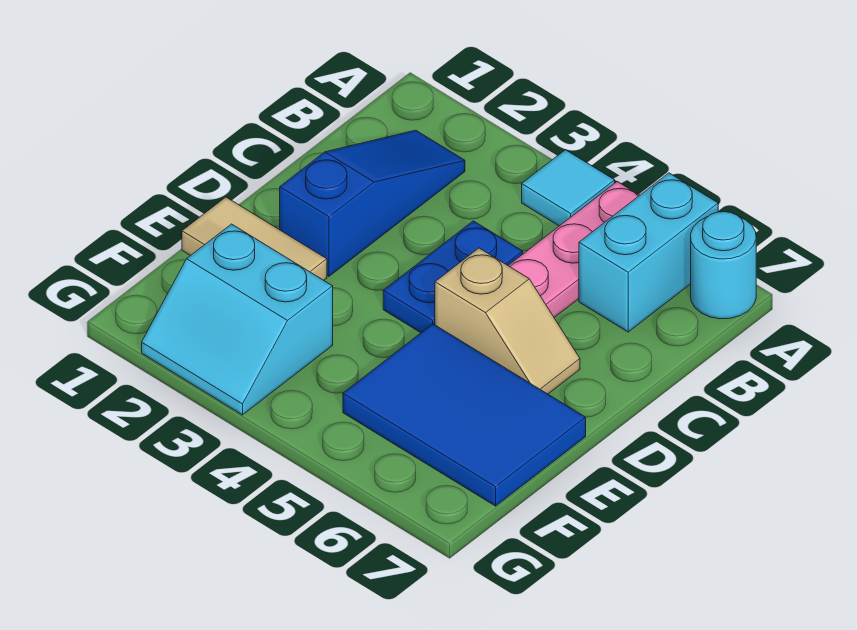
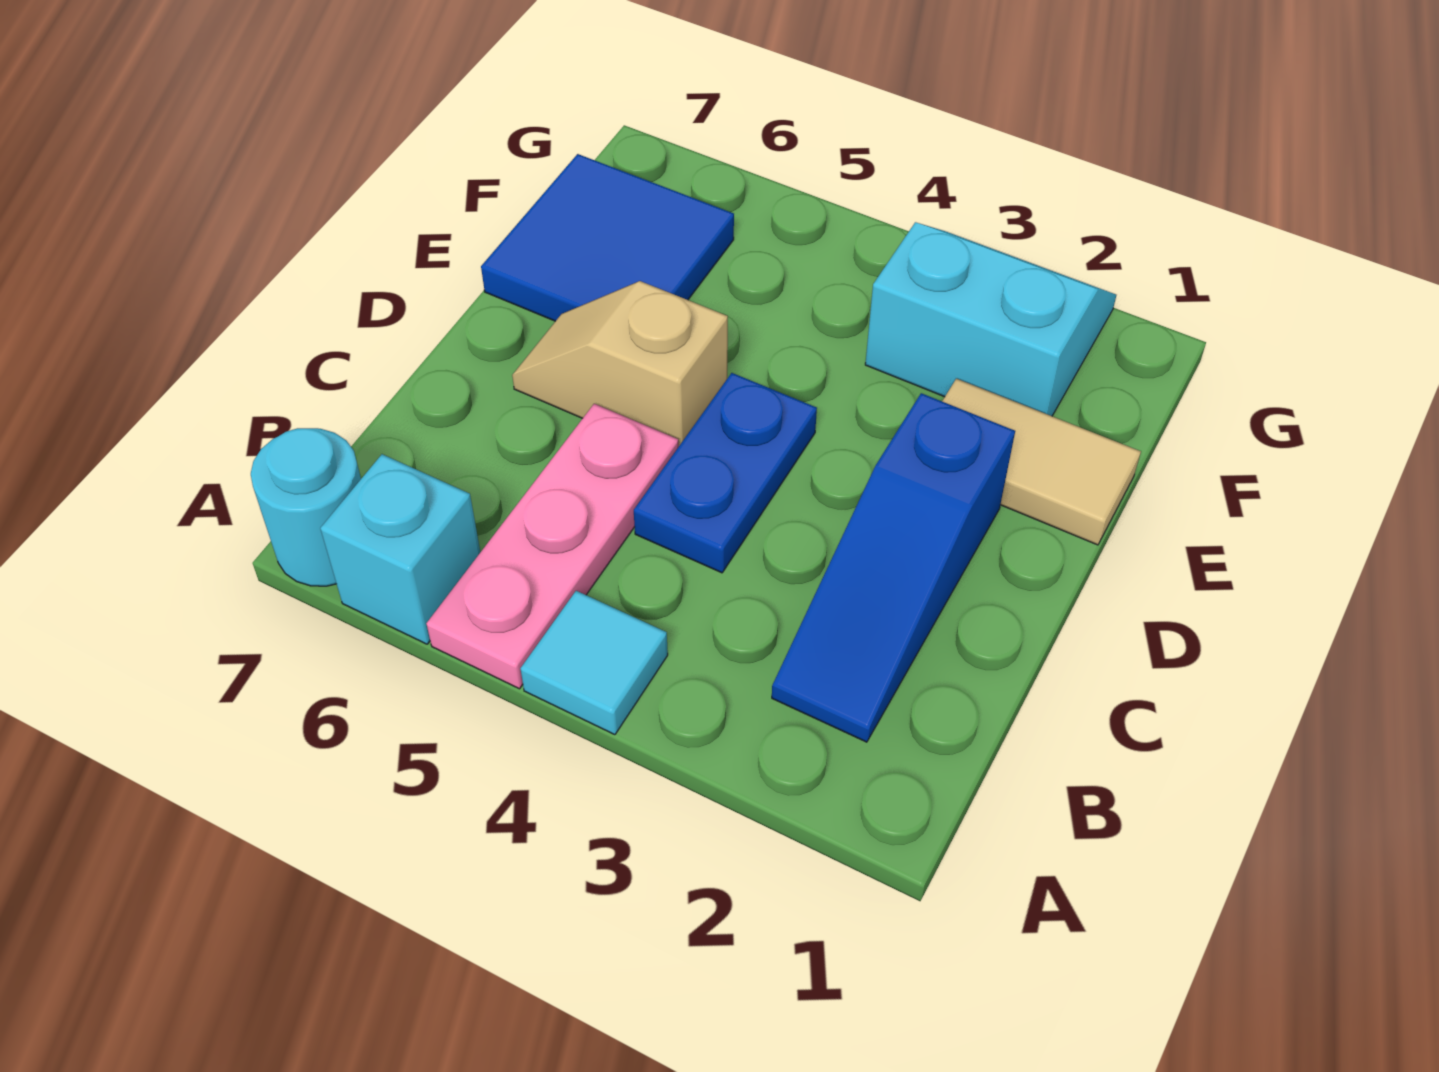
cyan brick A6:B6 level 1 -> cyan brick A6 level 1
blue tile E5:F7 level 1 -> blue tile E6:F7 level 1

